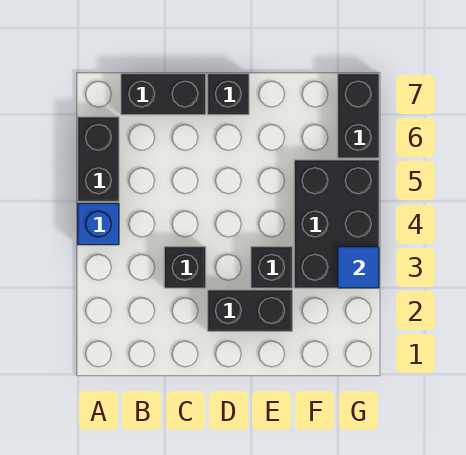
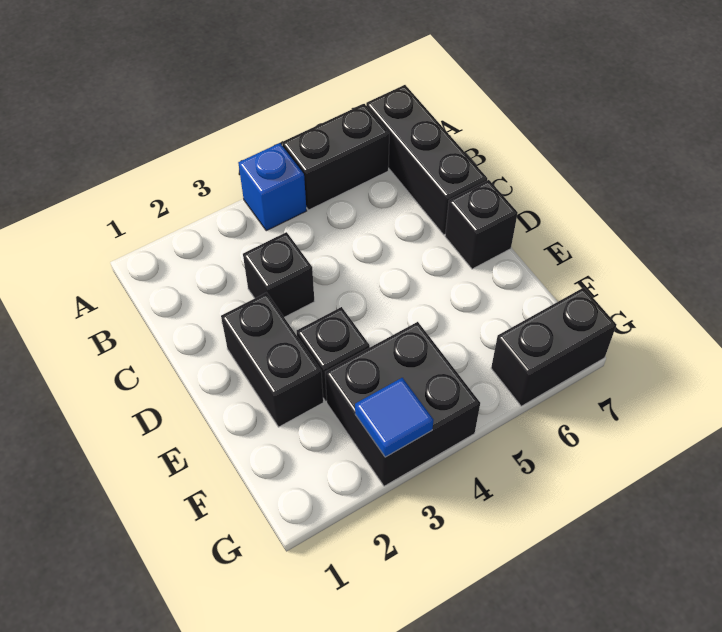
black brick B7:C7 level 1 -> black brick A7:C7 level 1
black brick F3:G5 level 1 -> black brick F3:G4 level 1

